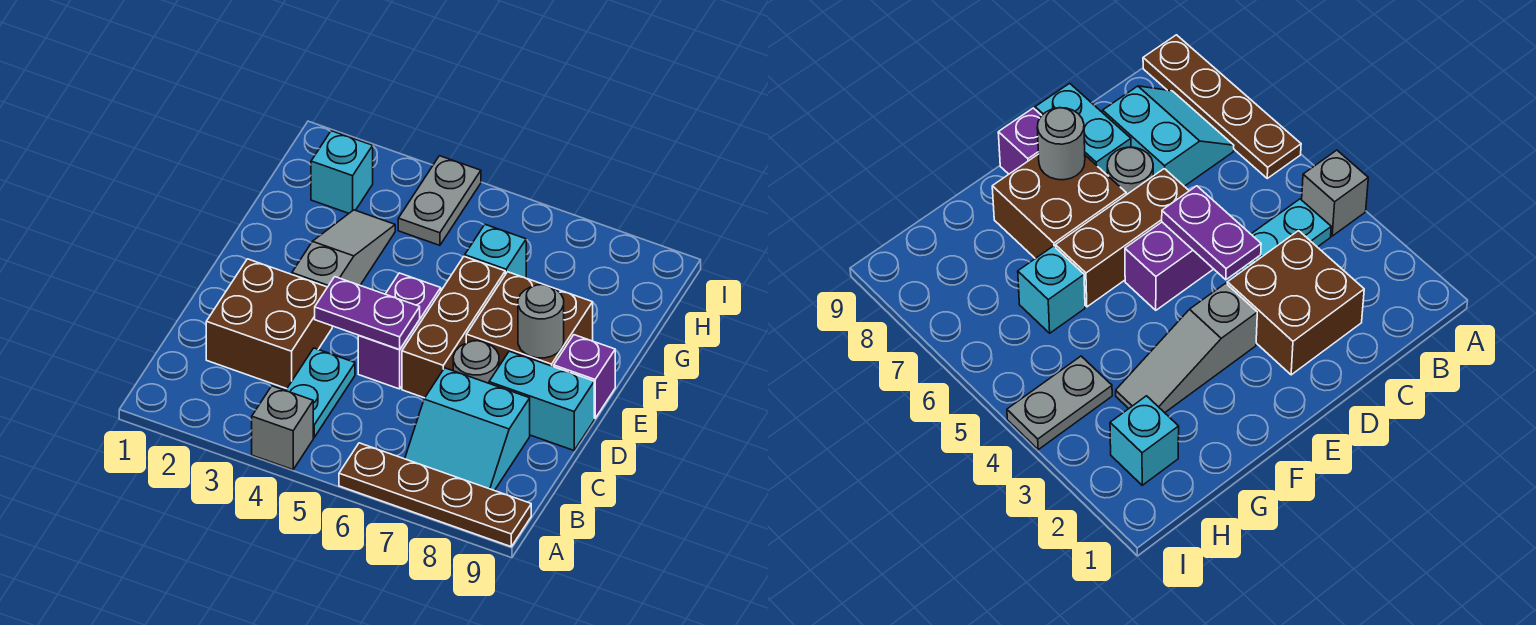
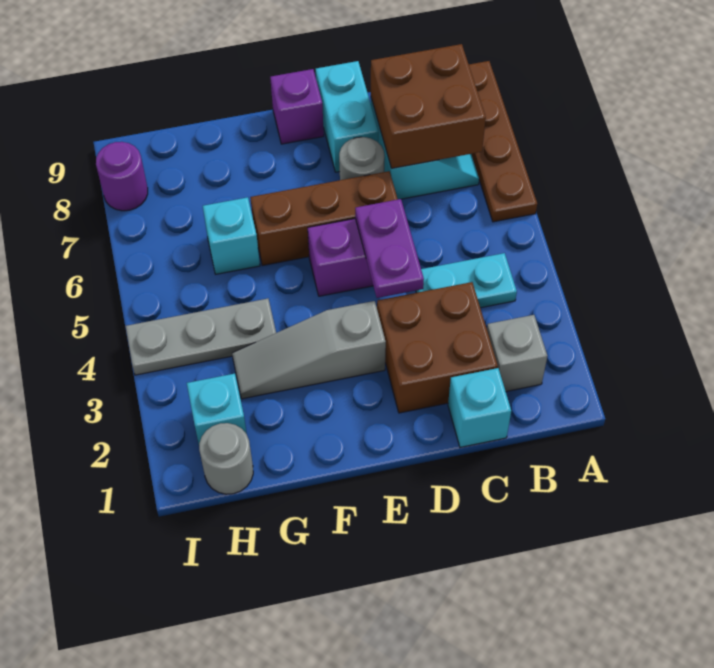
grey brick A4 level 1 -> grey brick B2 level 1
none -> cyan brick C1 level 1
brown brick E7:F8 level 1 -> brown brick B7:C8 level 2
grey round brick E8 level 2 -> grey round brick H1 level 1
grey plate H4:I4 level 1 -> grey plate G4:I4 level 1
none -> purple round brick I8 level 1

